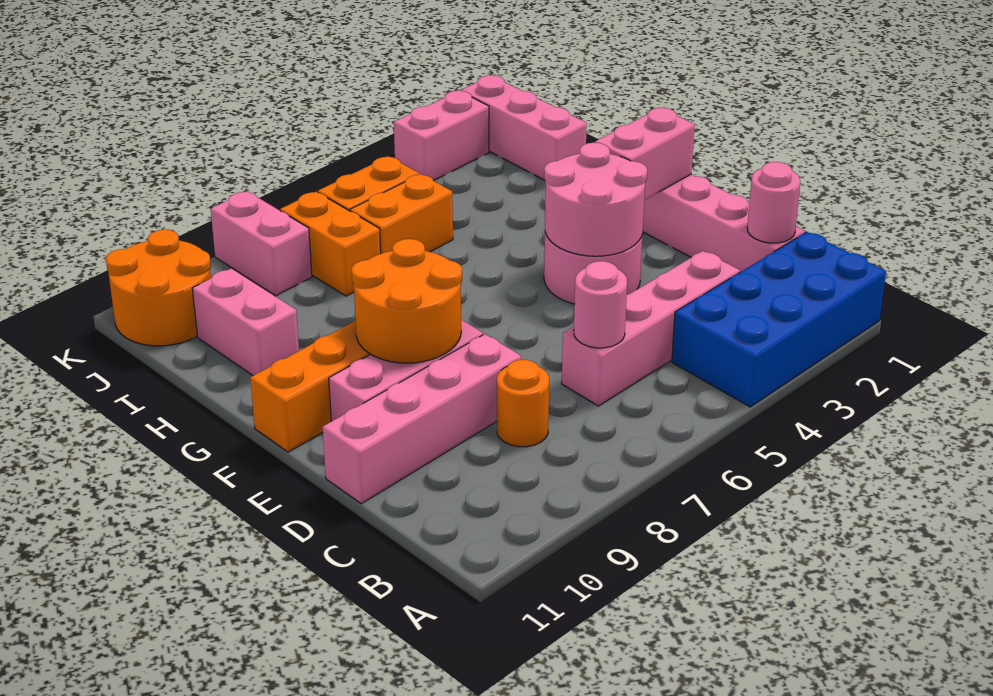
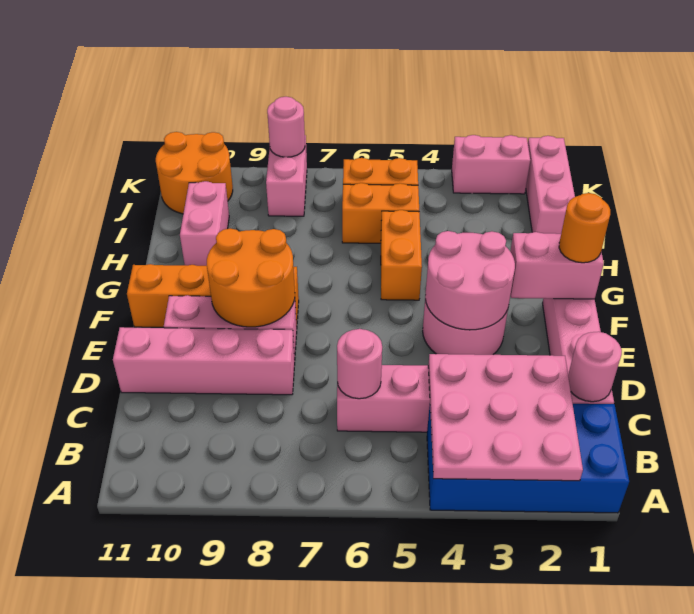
none -> pink plate A2:C4 level 2
orange round brick C8 level 1 -> orange round brick F1 level 3
orange brick I7:J7 level 1 -> orange brick G5:H5 level 1
none -> pink round brick K8 level 2

